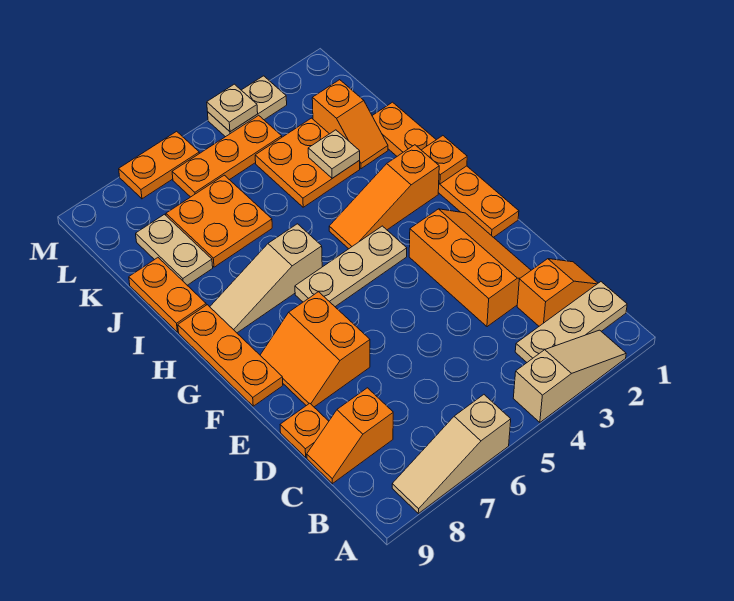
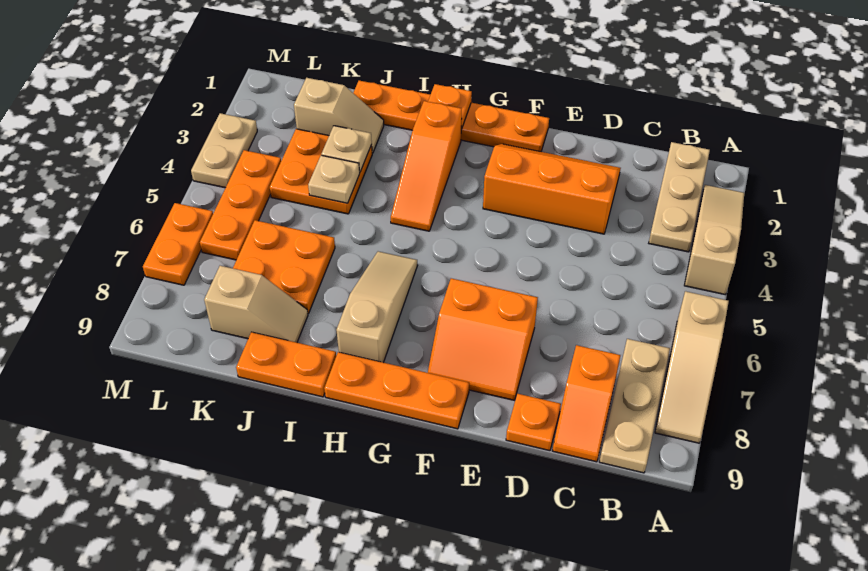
orange slope C1:C2 level 1 top 2 -> none
tan plate G4:G6 level 1 -> tan plate B7:B9 level 1
tan slope H6:H8 level 1 top 6 -> tan slope H6:H8 level 1 top 8
orange slope J2:K2 level 1 top K -> tan slope J2:K2 level 1 top K
tan plate J8:K8 level 1 -> tan slope J8:K8 level 1 top K
tan plate M4 level 2 -> tan plate J4 level 2

